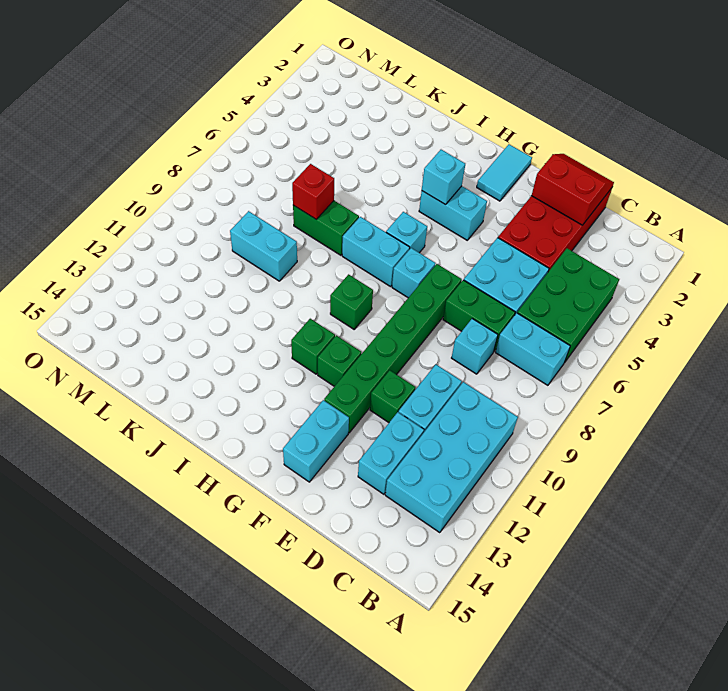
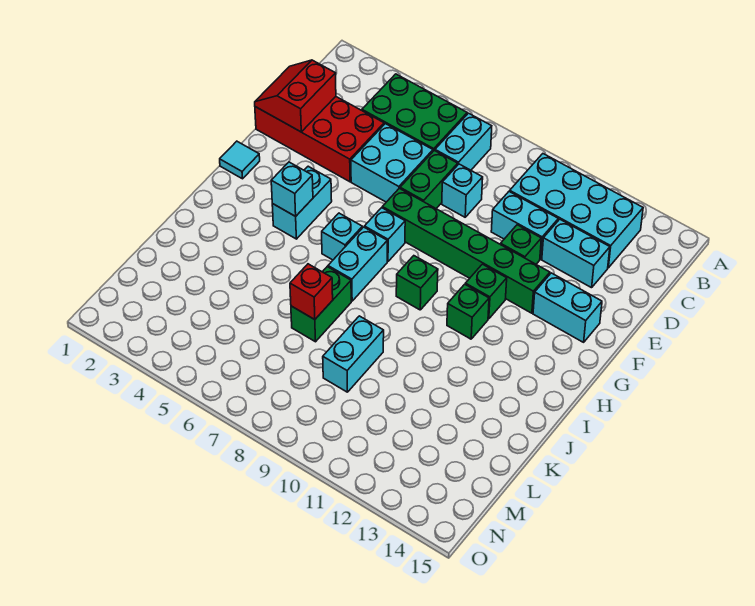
cyan tile G1:G2 level 1 -> cyan tile G1 level 1

